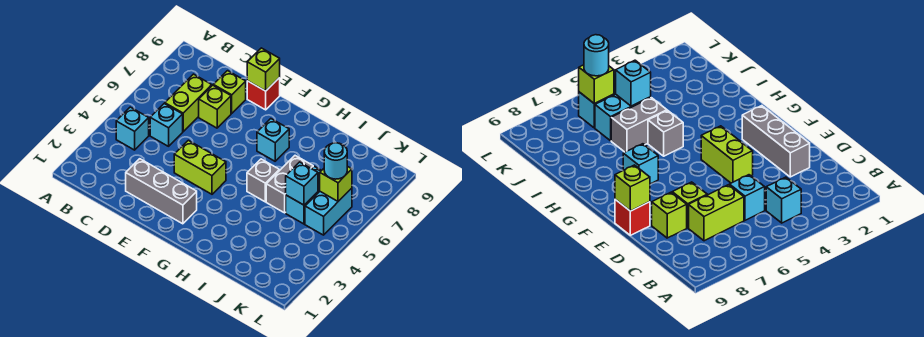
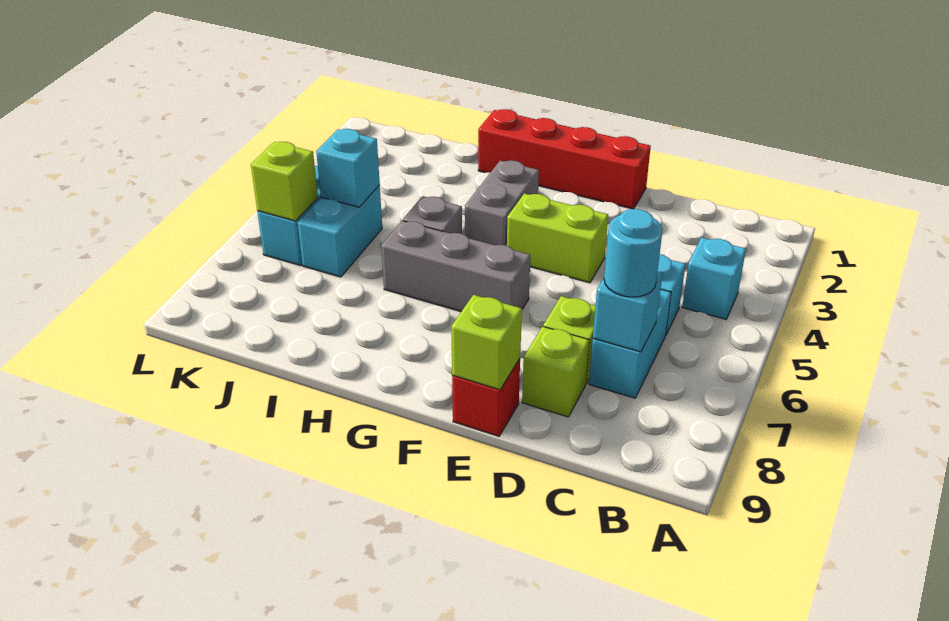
lime brick C6:C7 level 1 -> cyan brick C6:C7 level 1
grey brick D2:F2 level 1 -> grey brick F6:H6 level 1
none -> red brick E1:H1 level 1
cyan brick G7 level 1 -> cyan brick C7 level 2
grey brick I5:I6 level 1 -> grey brick G3:G4 level 1
cyan round brick K6 level 3 -> cyan round brick C7 level 3

